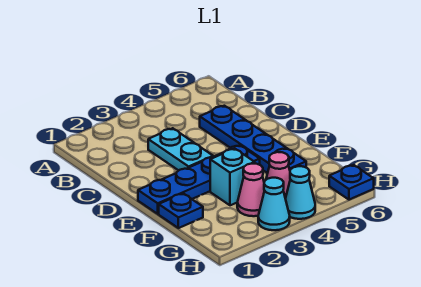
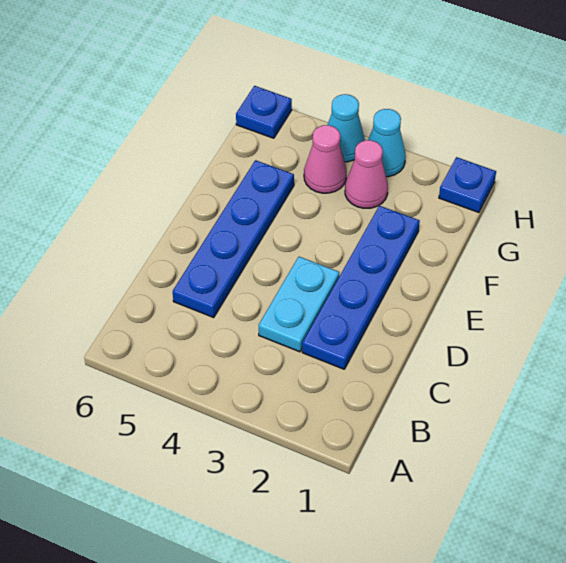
blue plate E1:E4 level 1 -> blue plate C2:F2 level 1
blue plate F1 level 1 -> blue plate H1 level 1
cyan brick F3 level 1 -> none

